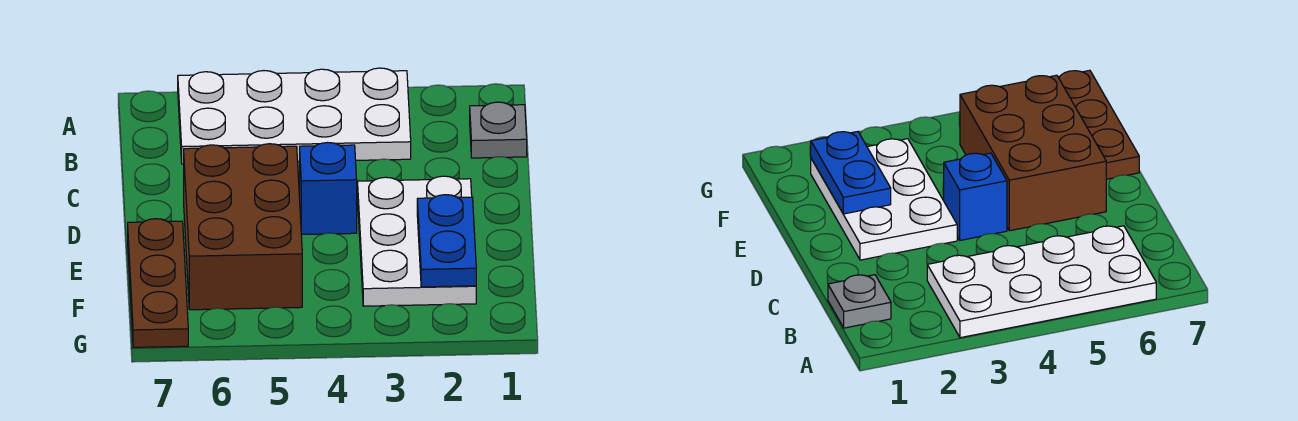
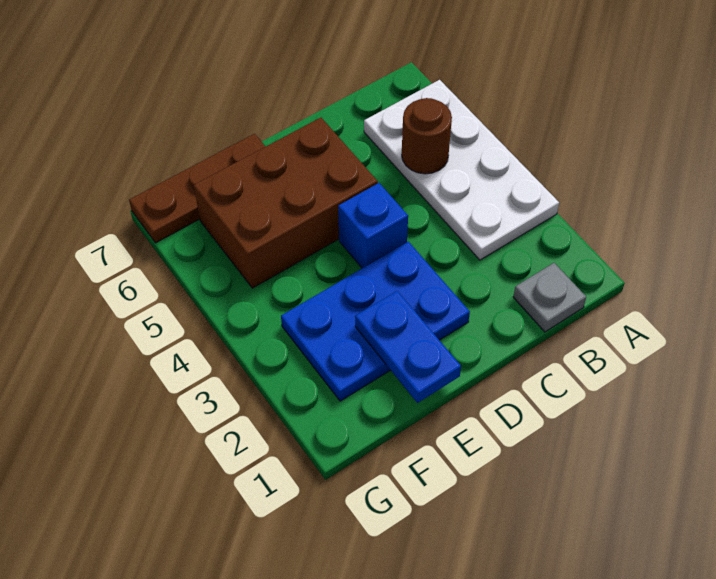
none -> brown round brick B5 level 2
white plate D2:F3 level 1 -> blue plate D2:F3 level 1
blue plate E2:F2 level 2 -> blue plate E1:E2 level 2

